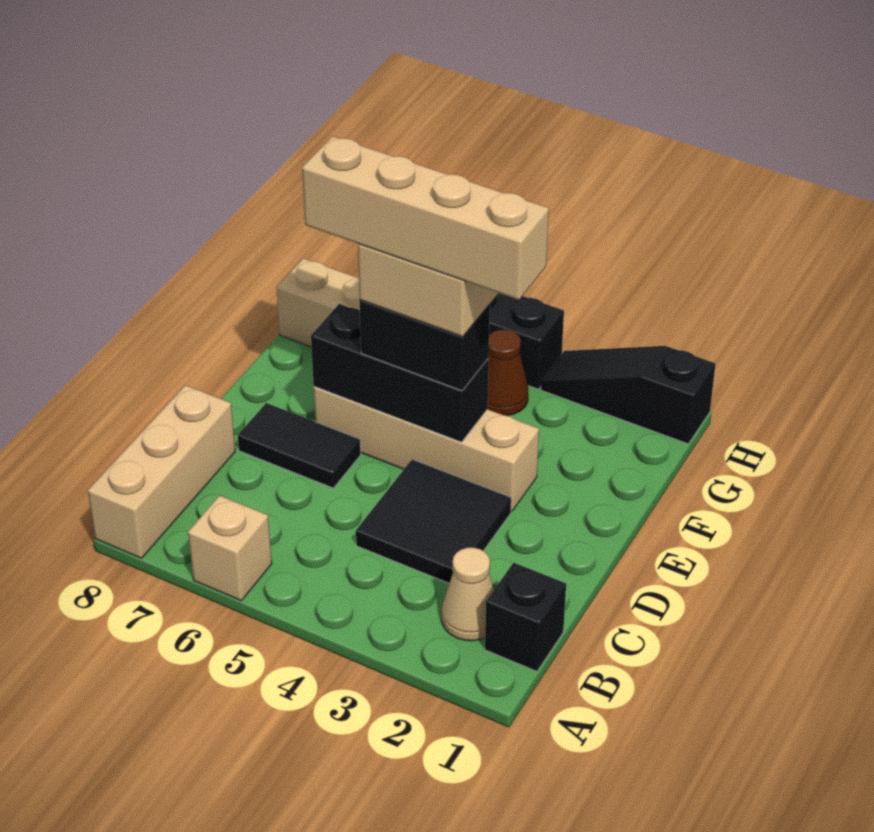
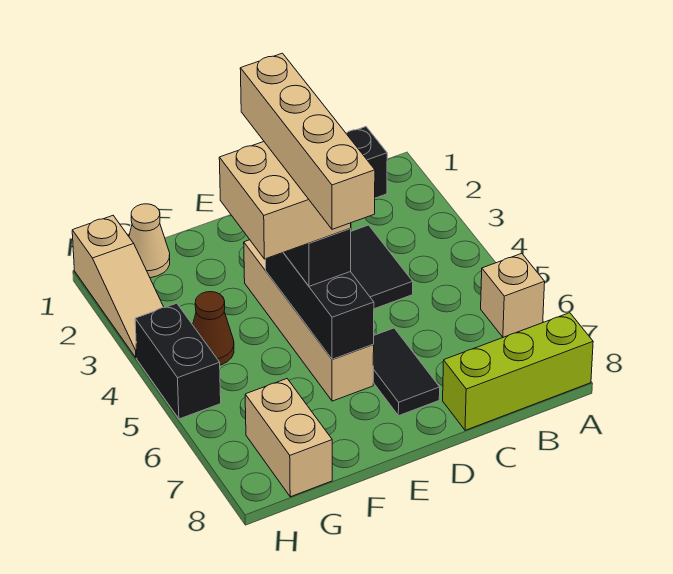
tan brick A8:C8 level 1 -> lime brick A8:C8 level 1
tan cone B2 level 1 -> tan cone G1 level 1
black slope H1:H3 level 1 top 1 -> tan slope H1:H3 level 1 top 1

